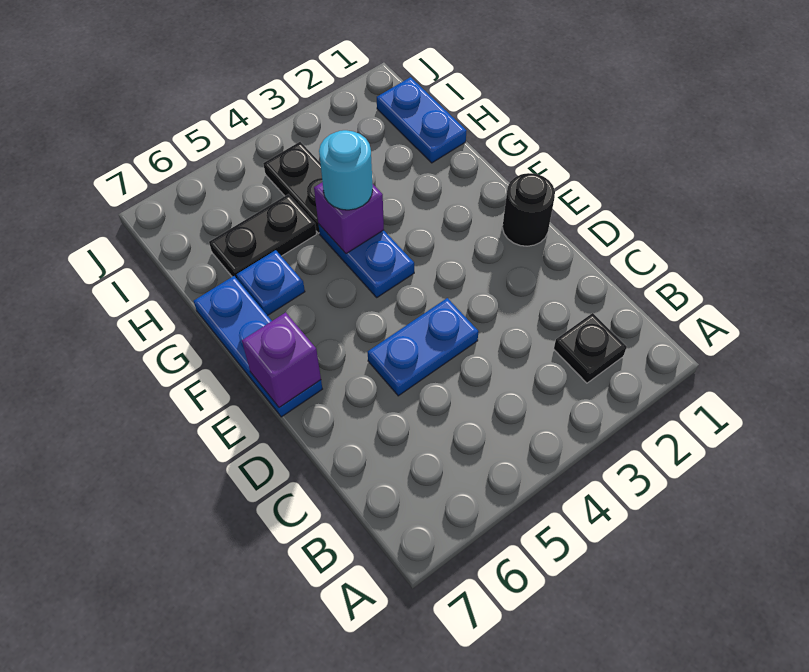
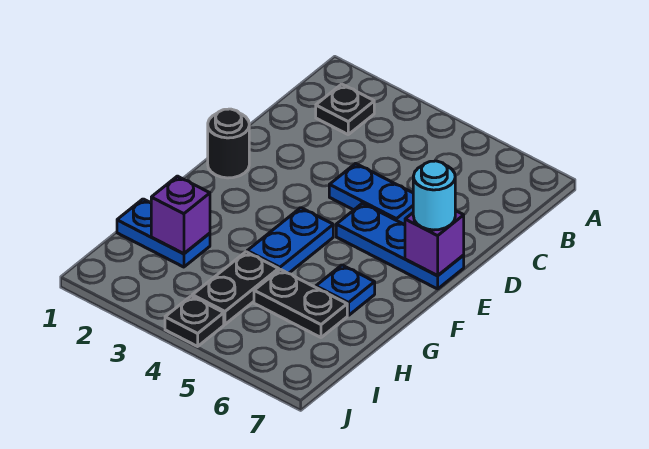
blue plate E7:G7 level 1 -> blue plate E5:E7 level 1
purple brick G4 level 2 -> purple brick H2 level 2
cyan round brick G4 level 3 -> cyan round brick E7 level 3
blue plate H1:I1 level 1 -> blue plate H1:H2 level 1
none -> black plate J4 level 1

